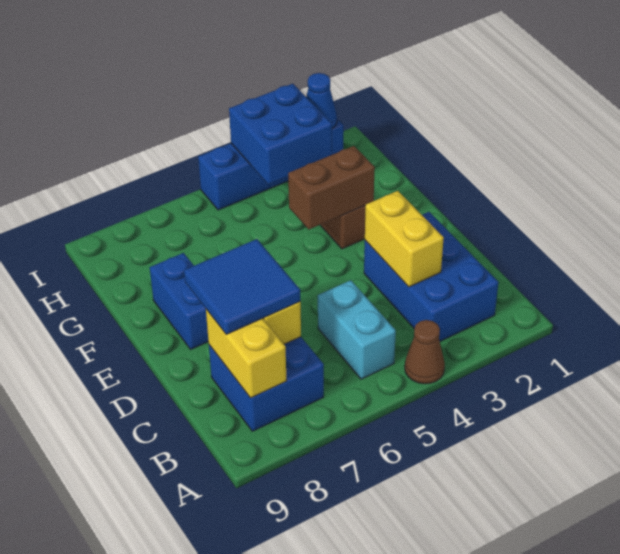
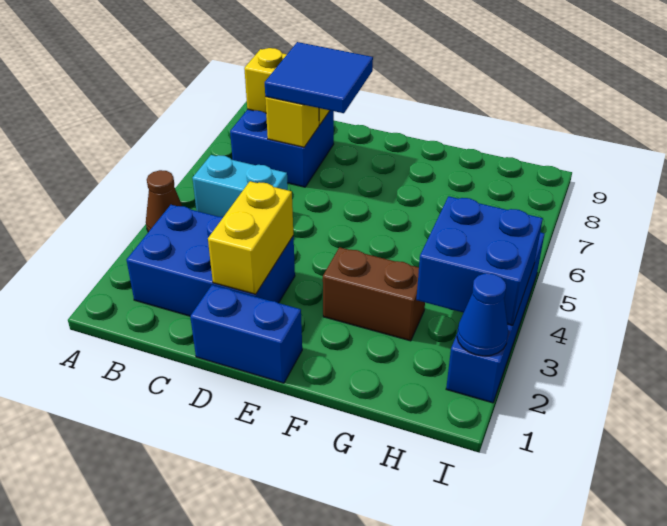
yellow brick C3:D3 level 2 -> yellow brick D2:D3 level 2
blue brick E8:F8 level 1 -> blue brick D1:E1 level 1
brown brick F3:F4 level 2 -> none

